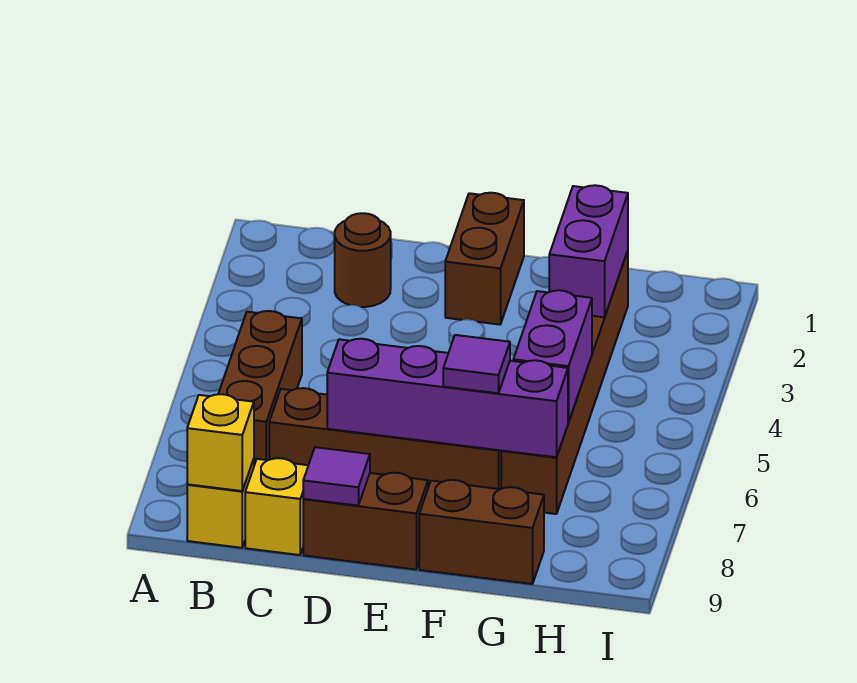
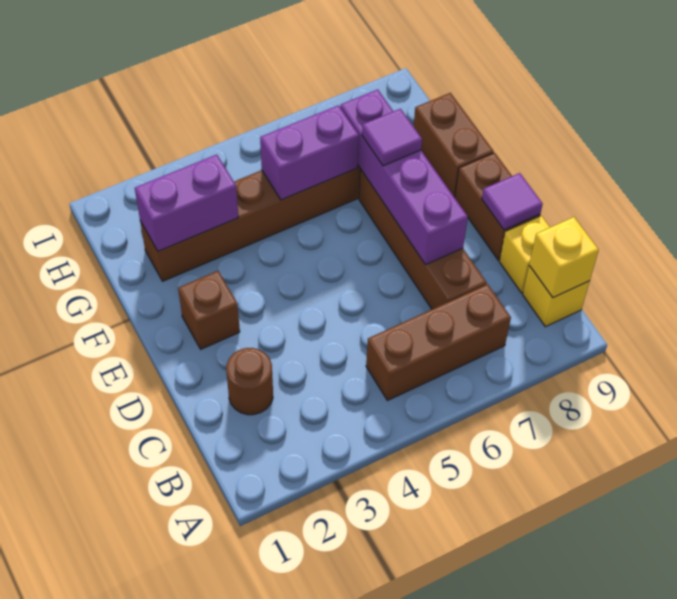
brown brick E1:E2 level 1 -> brown brick E2 level 1

